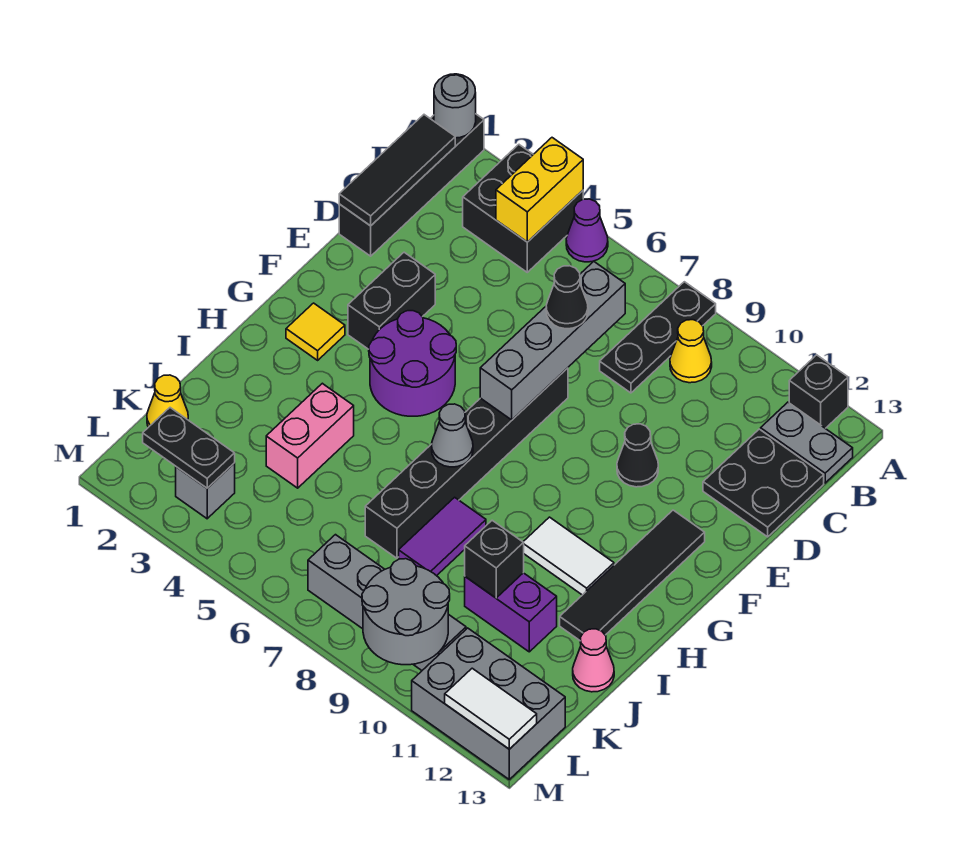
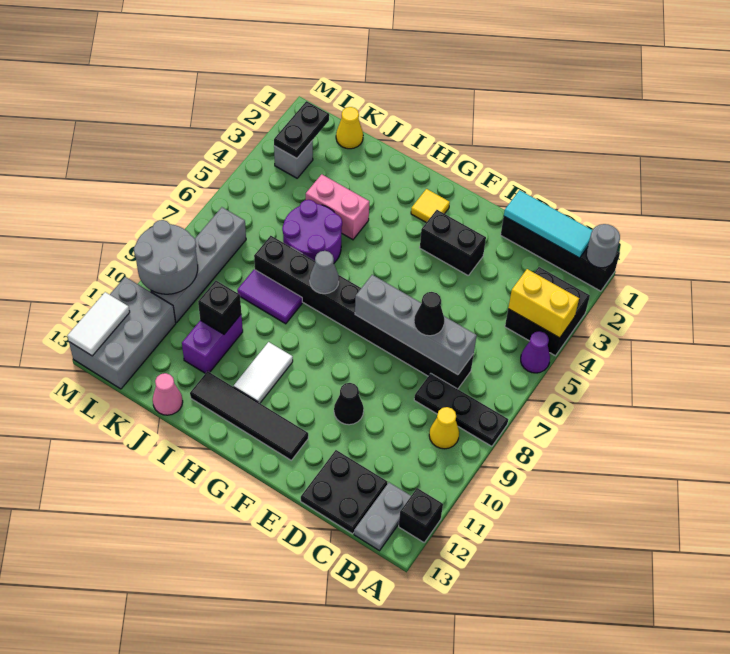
black tile B1:D1 level 2 -> cyan tile B1:D1 level 2
black brick E7:J7 level 1 -> black brick C7:J7 level 1
purple round brick F4:G5 level 1 -> purple round brick I5:J6 level 1

